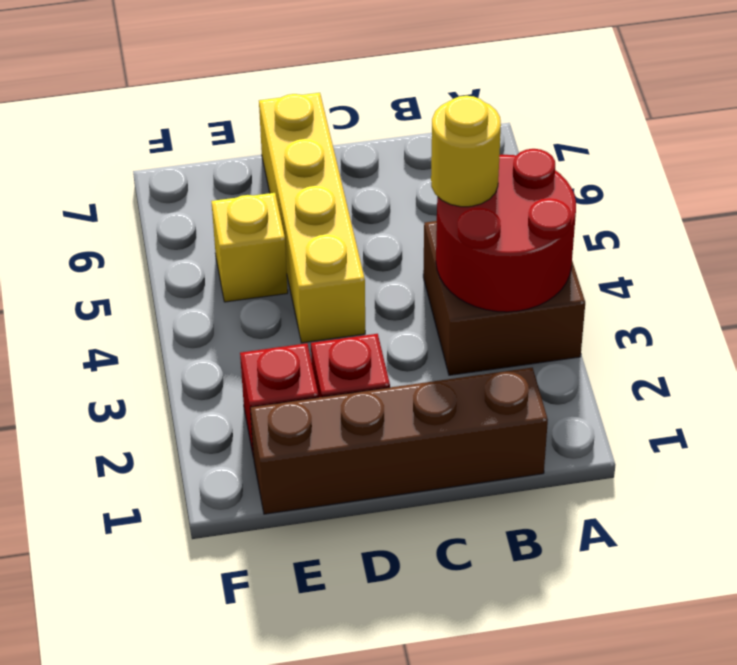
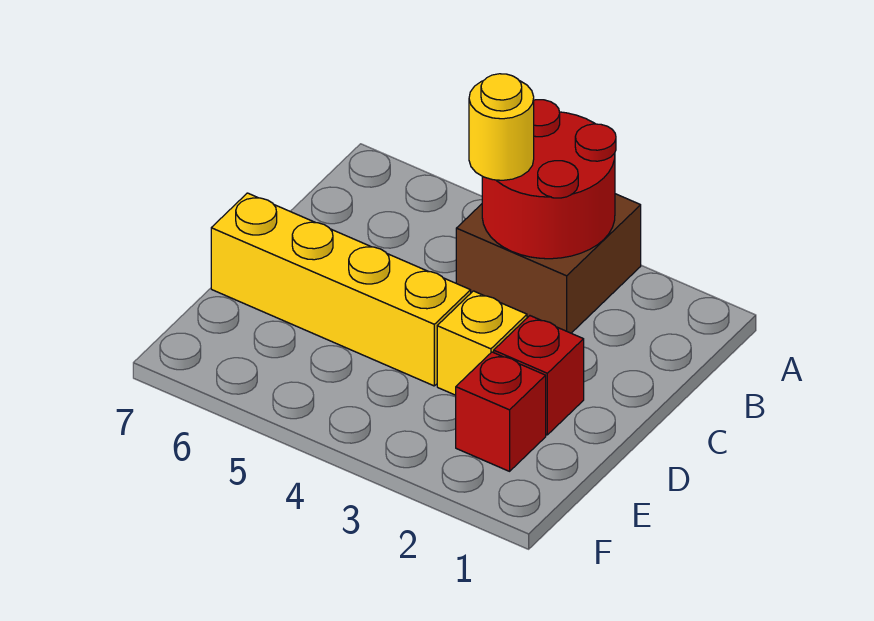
brown brick B1:E1 level 1 -> none
yellow brick E5 level 1 -> yellow brick D3 level 1

